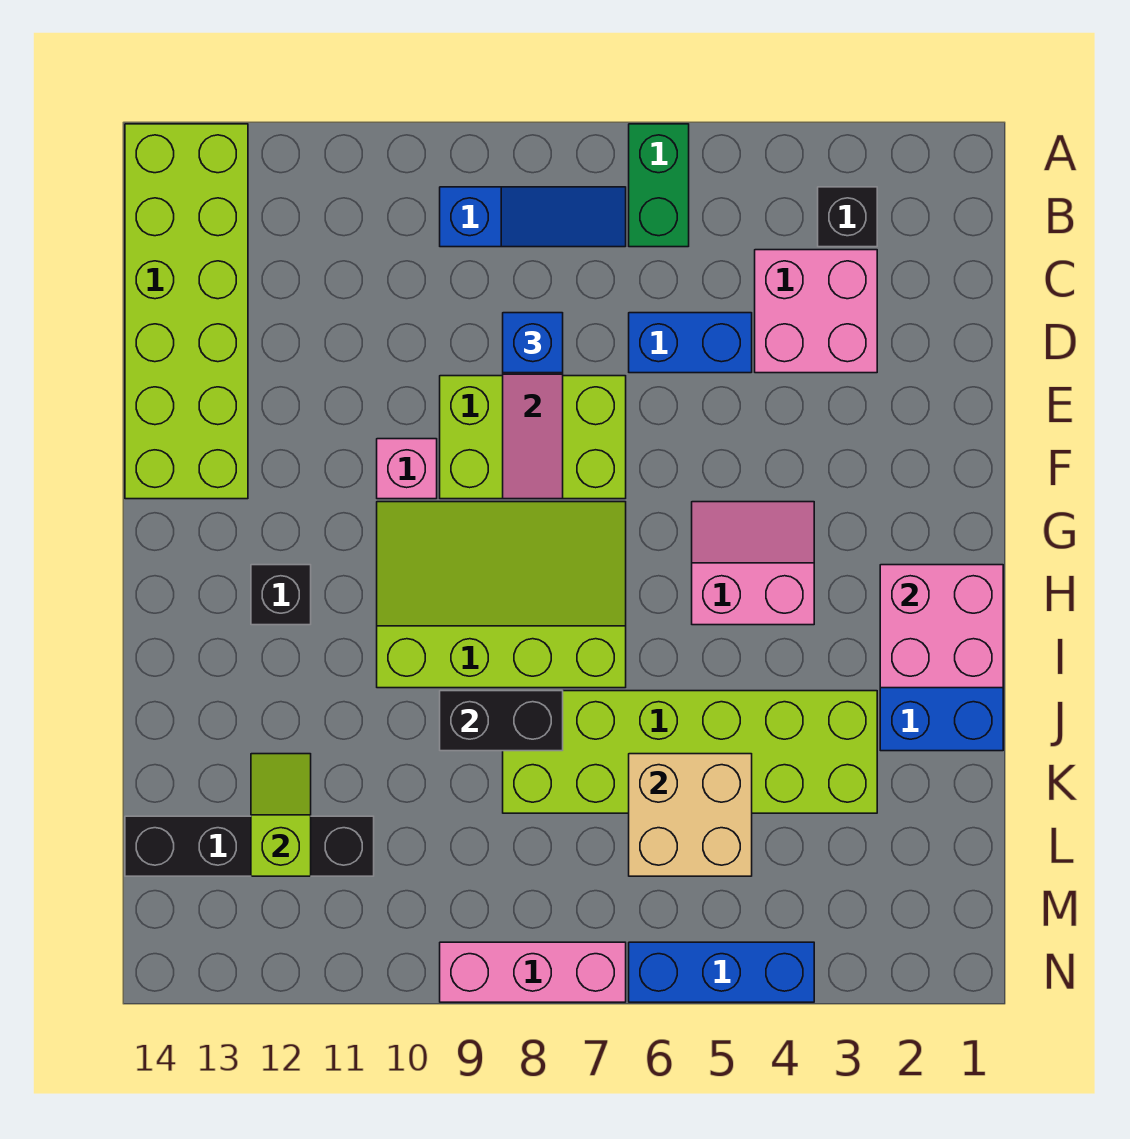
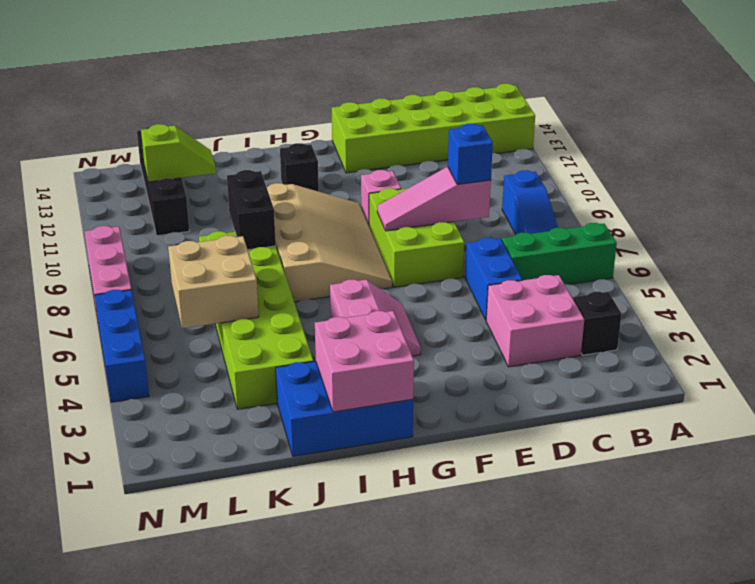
green brick A6:B6 level 1 -> green brick A6:C6 level 1
lime slope G7:I10 level 1 top I -> tan slope G7:I10 level 1 top I

